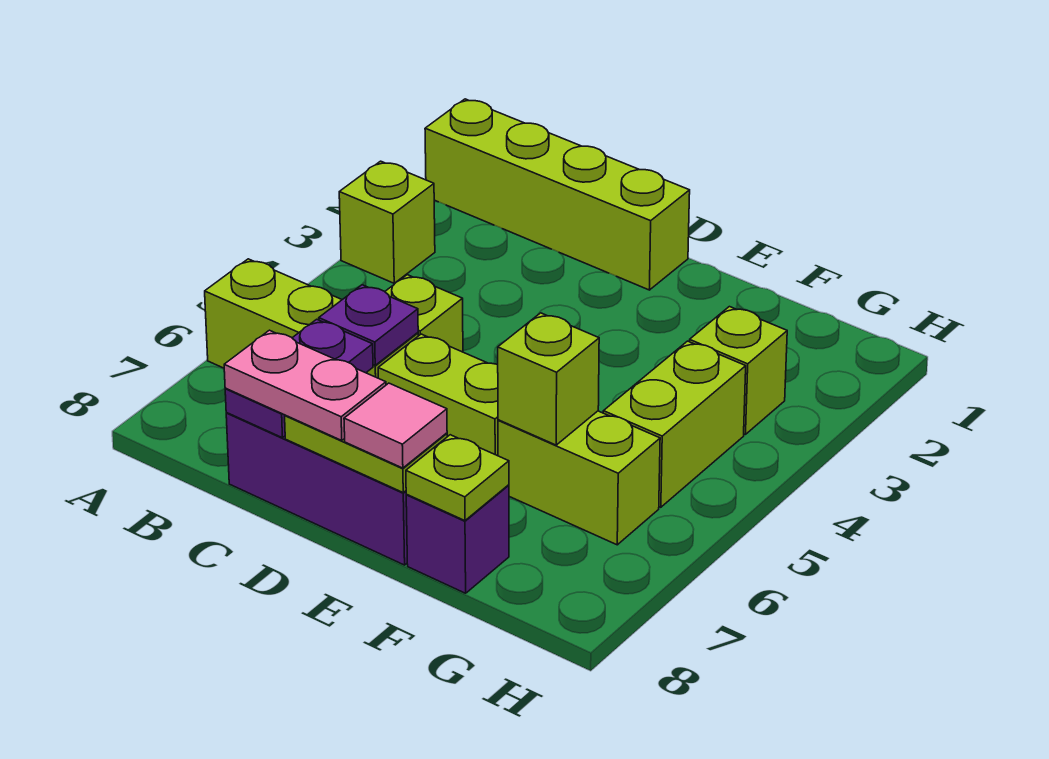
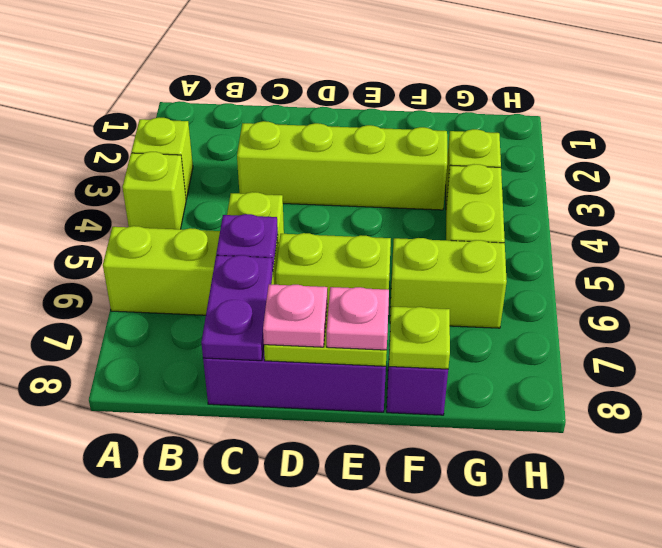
lime brick A1:D1 level 1 -> lime brick C3:F3 level 1
pink plate C8:D8 level 3 -> pink plate D8 level 3
pink tile E8 level 3 -> pink plate E8 level 3
lime brick F6 level 2 -> lime brick A4 level 1

